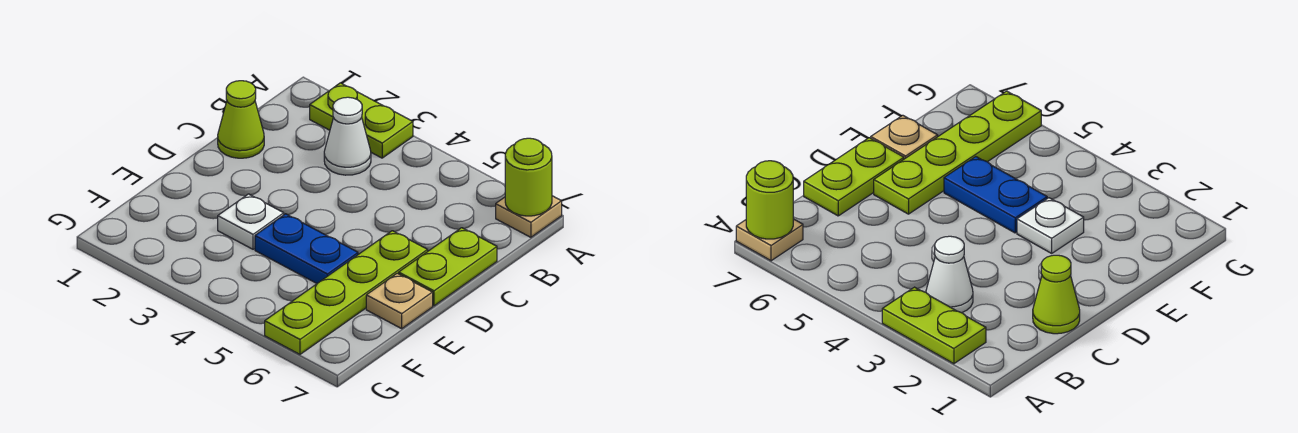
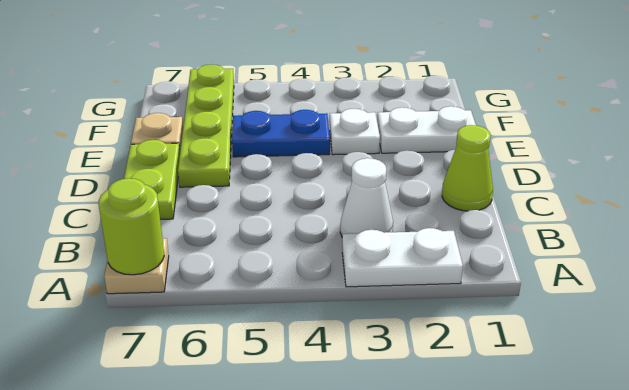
lime plate A2:A3 level 1 -> white plate A2:A3 level 1
none -> white plate E1:E2 level 1

